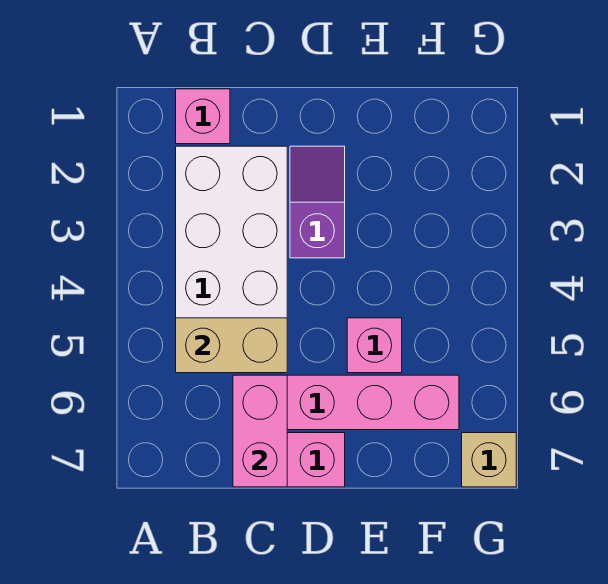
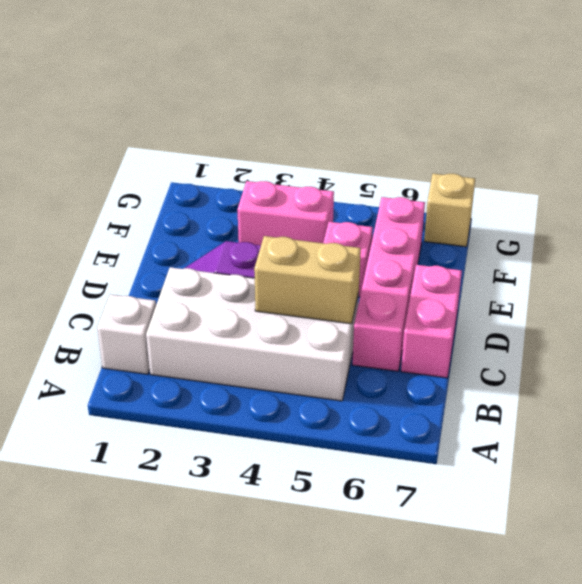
pink brick B1 level 1 -> white brick B1 level 1
tan brick B5:C5 level 2 -> tan brick C4:C5 level 2
pink brick C6:C7 level 2 -> pink brick F3:F4 level 1

